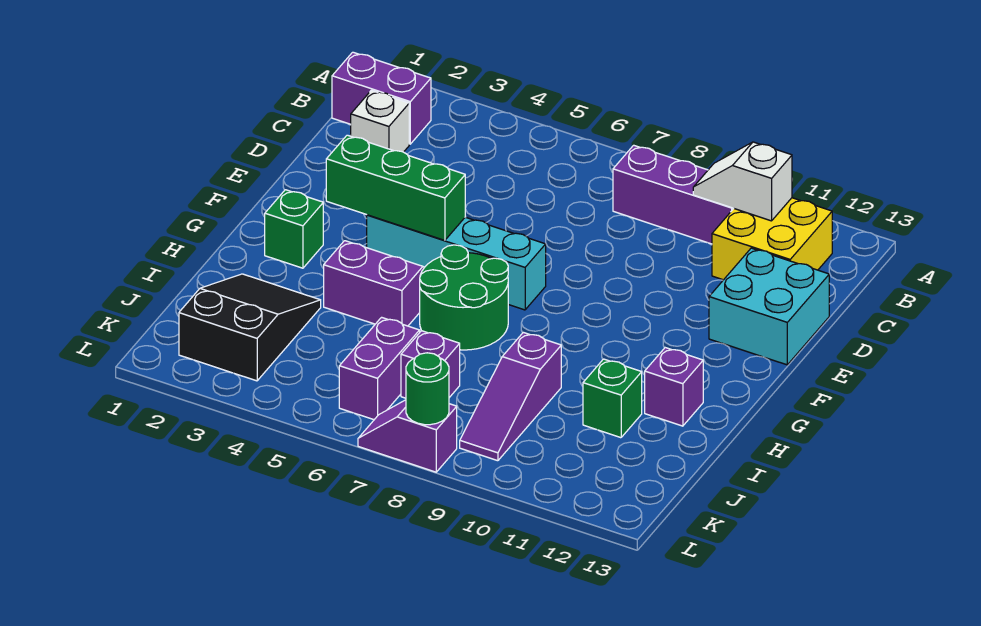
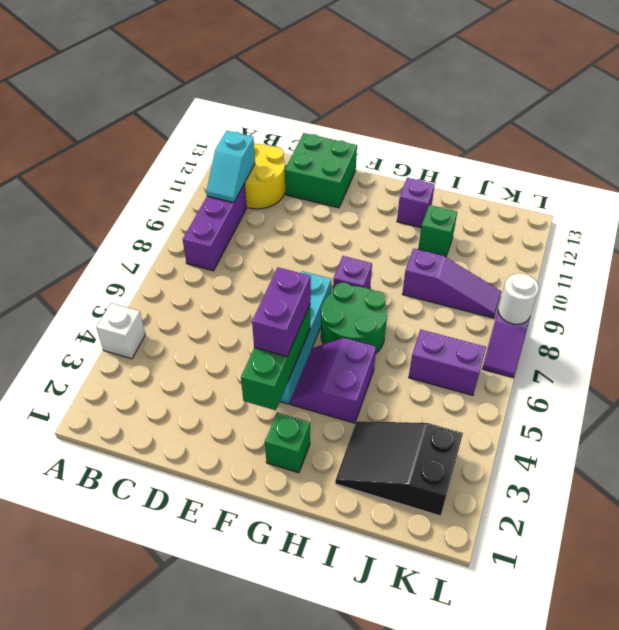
purple brick B1:B2 level 1 -> purple brick F4:F5 level 3
white slope B10:B11 level 2 top 11 -> cyan slope B10:B11 level 2 top 11
yellow brick B11:C12 level 1 -> yellow round brick B11:C12 level 1
white brick C2 level 1 -> white brick A4 level 1
cyan brick D12:E13 level 1 -> green brick D12:E13 level 1
purple brick J7 level 1 -> purple brick G8 level 1
green round brick L8 level 2 -> white round brick L8 level 2

